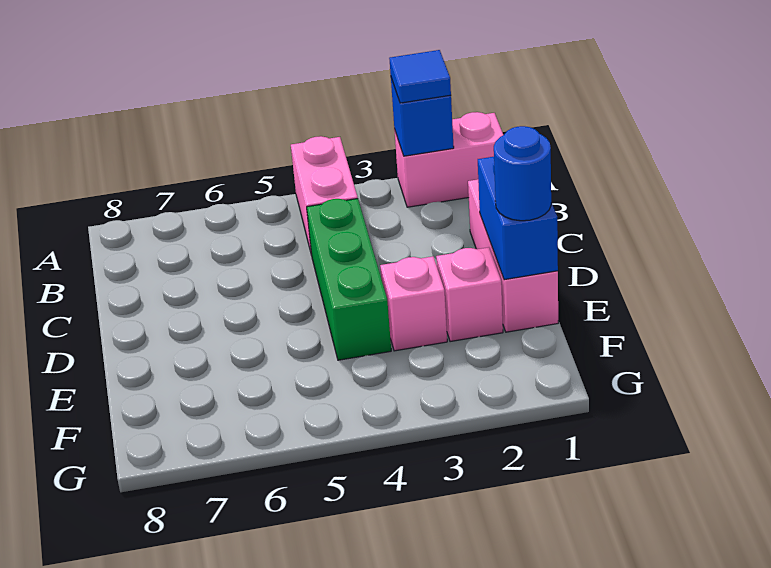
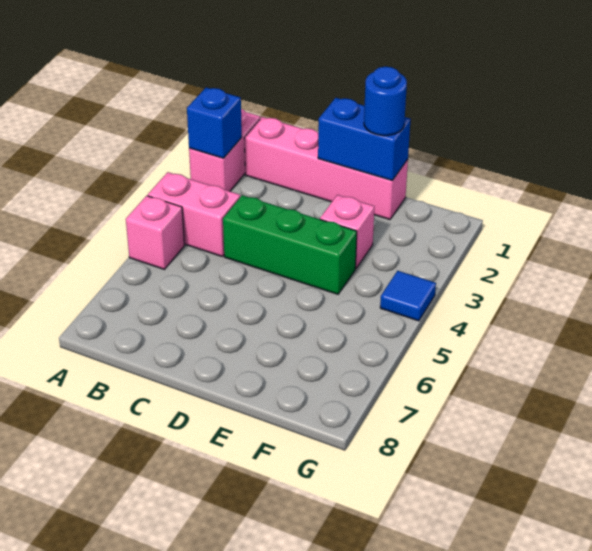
blue tile A2 level 3 -> blue tile G4 level 1
pink brick C1:E1 level 1 -> pink brick B1:E1 level 1
pink brick E2 level 1 -> pink brick A5 level 1

